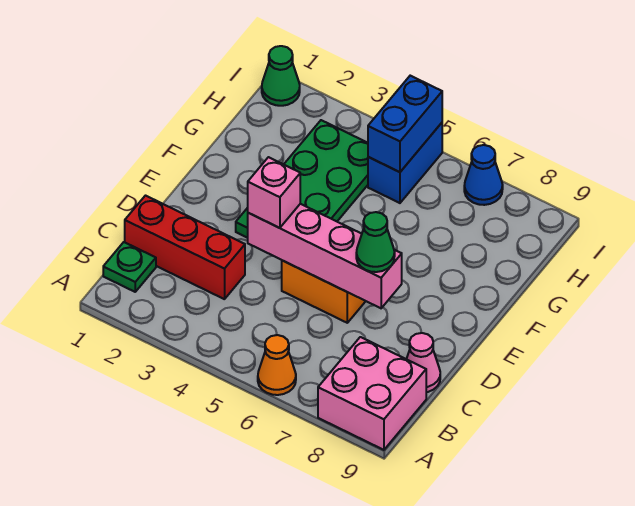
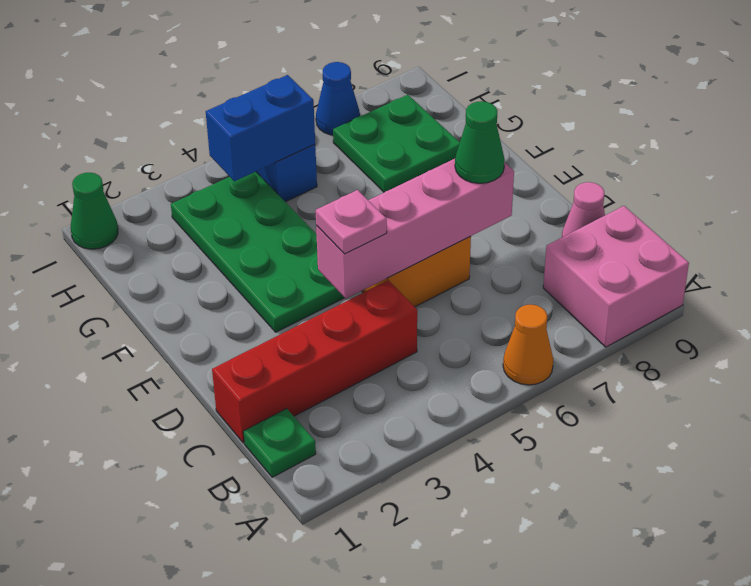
red brick C1:C3 level 1 -> red brick C1:C4 level 1
pink brick D4 level 3 -> pink plate D4 level 3
none -> green plate G7:H8 level 1
blue brick H5:I5 level 2 -> blue brick H4:H5 level 2

